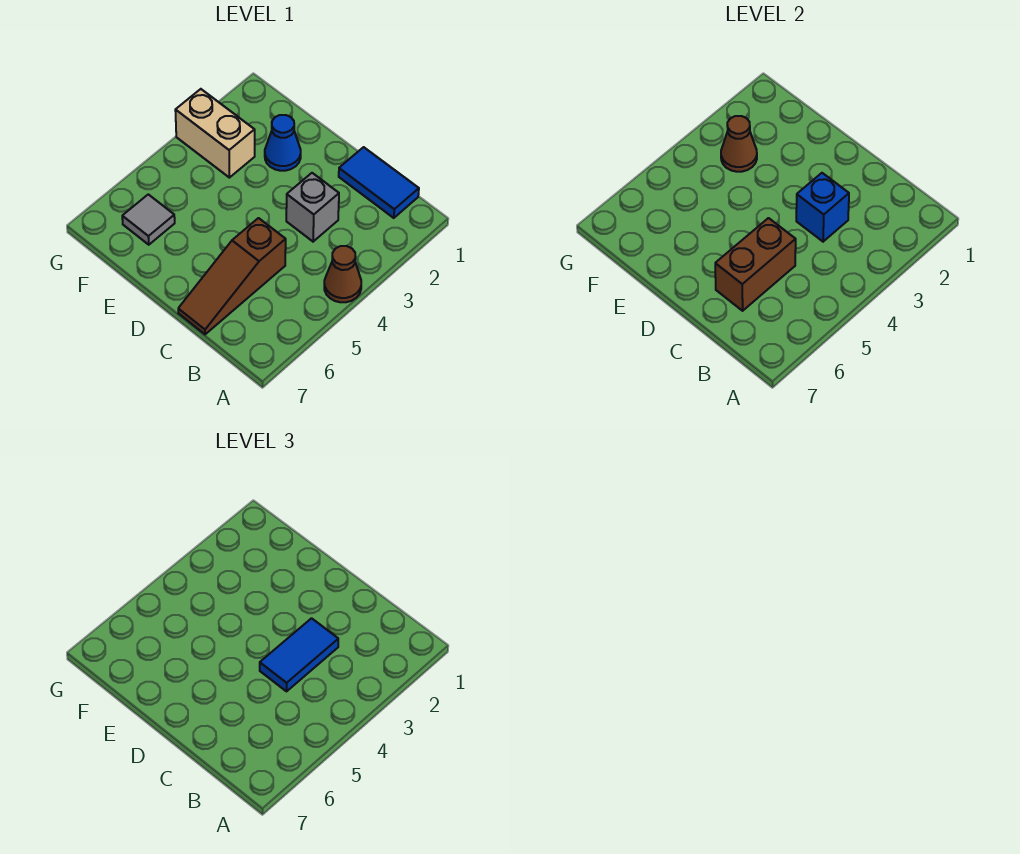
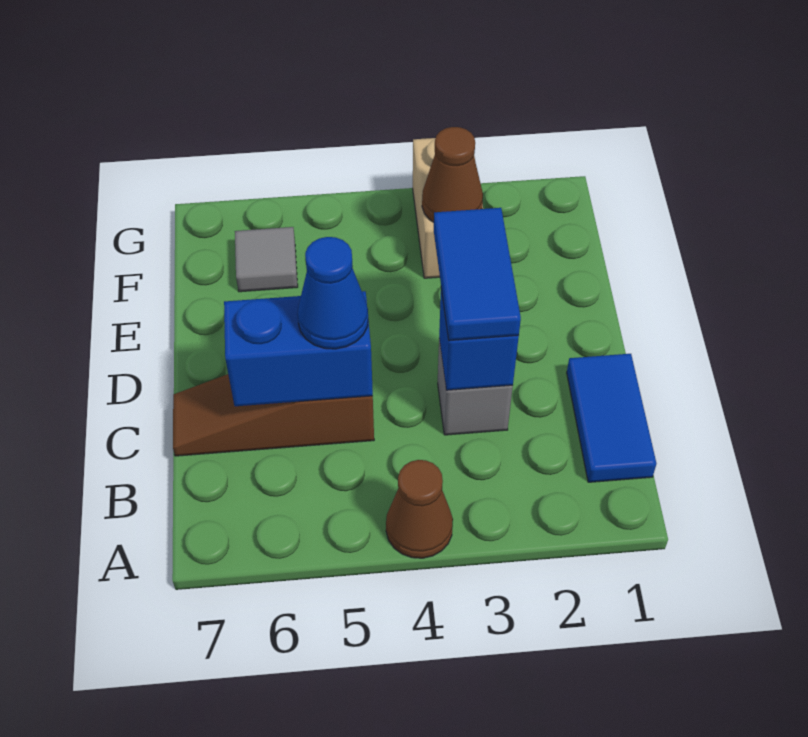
blue tile C3:C4 level 3 -> blue tile C3:D3 level 3
brown brick C5:C6 level 2 -> blue brick C5:C6 level 2
blue cone E2 level 1 -> blue cone C5 level 3

